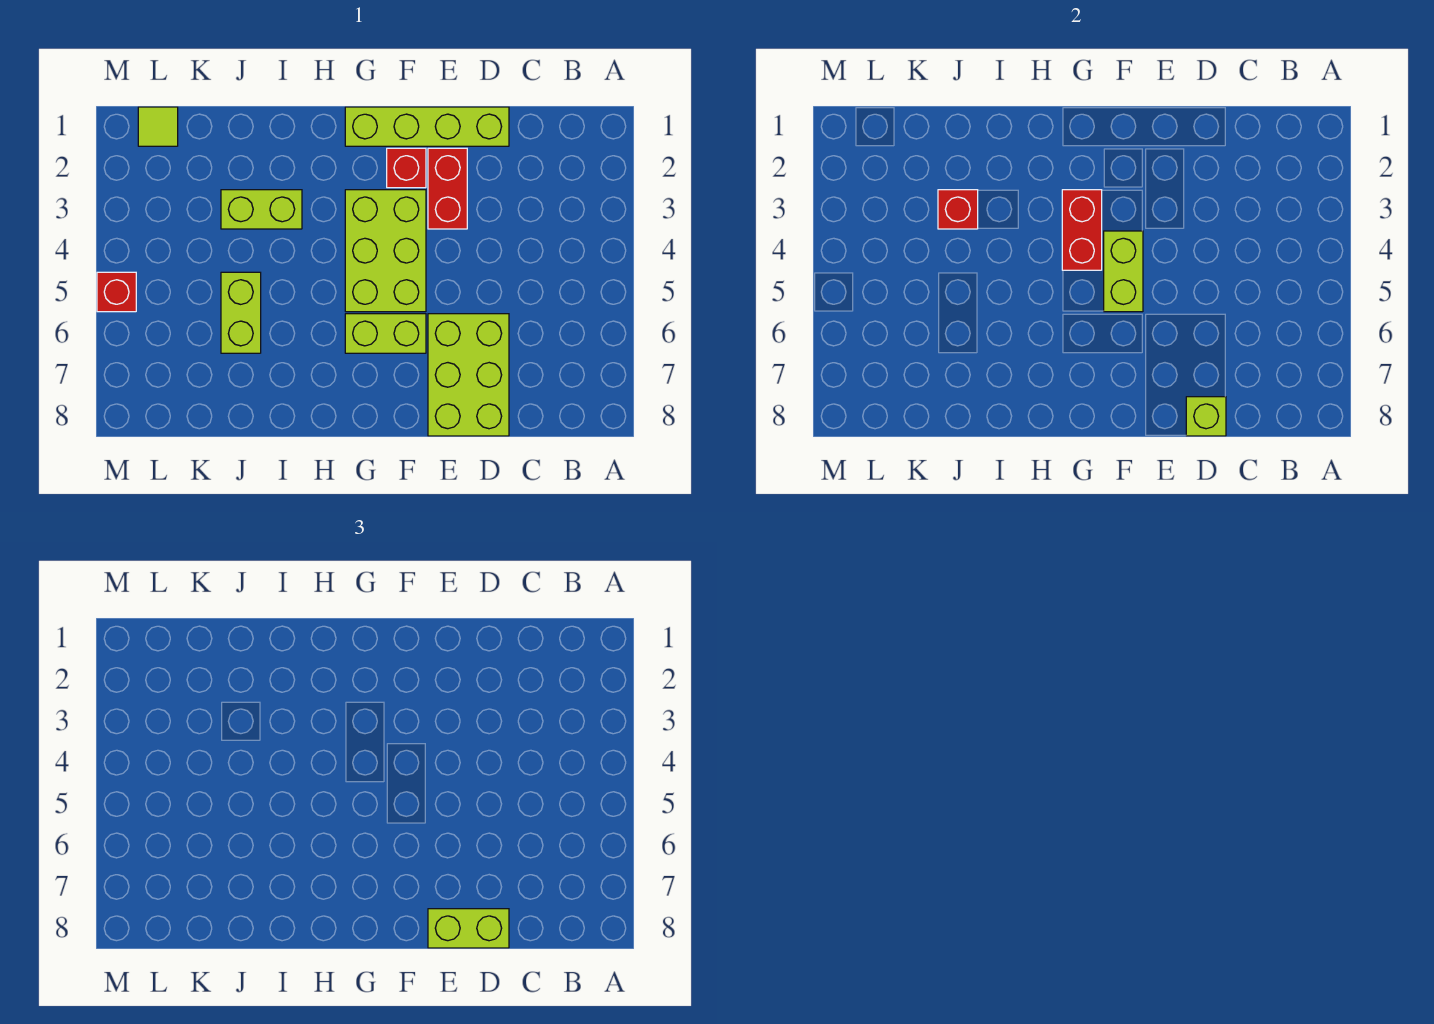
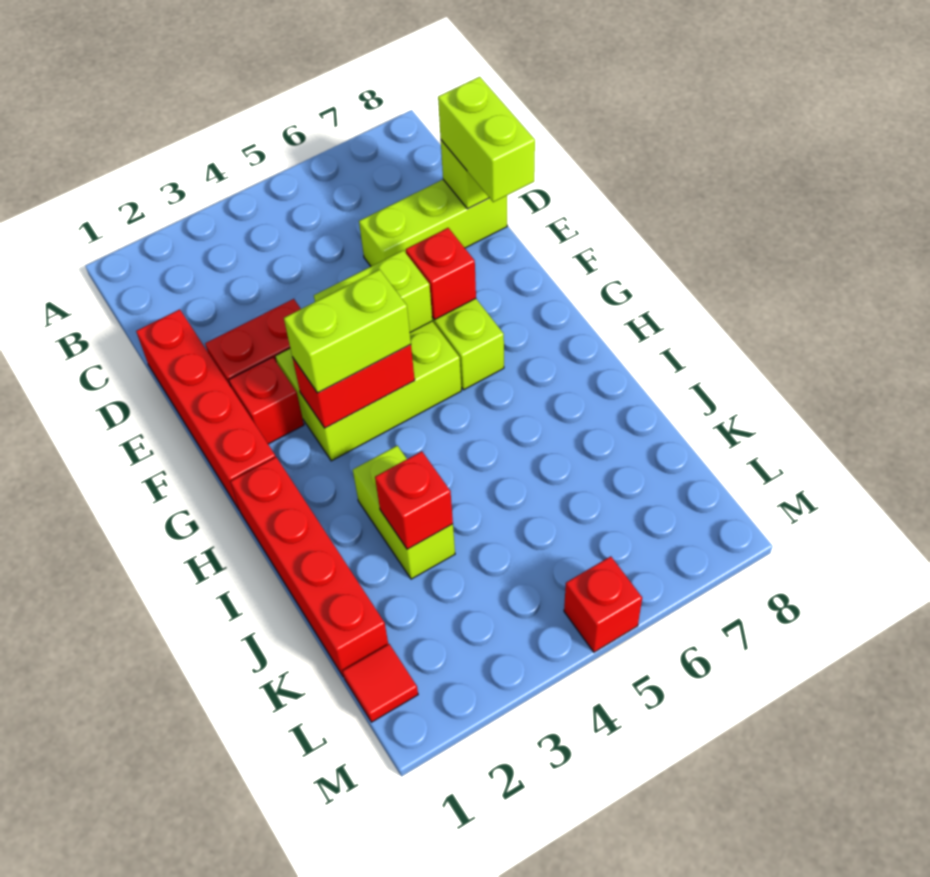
lime brick D1:G1 level 1 -> red brick D1:G1 level 1
lime brick D6:E8 level 1 -> lime brick D6:D8 level 1
none -> red brick F6 level 2
none -> red brick H1:K1 level 1
lime brick J5:J6 level 1 -> lime brick G3:G4 level 3
lime tile L1 level 1 -> red tile L1 level 1

